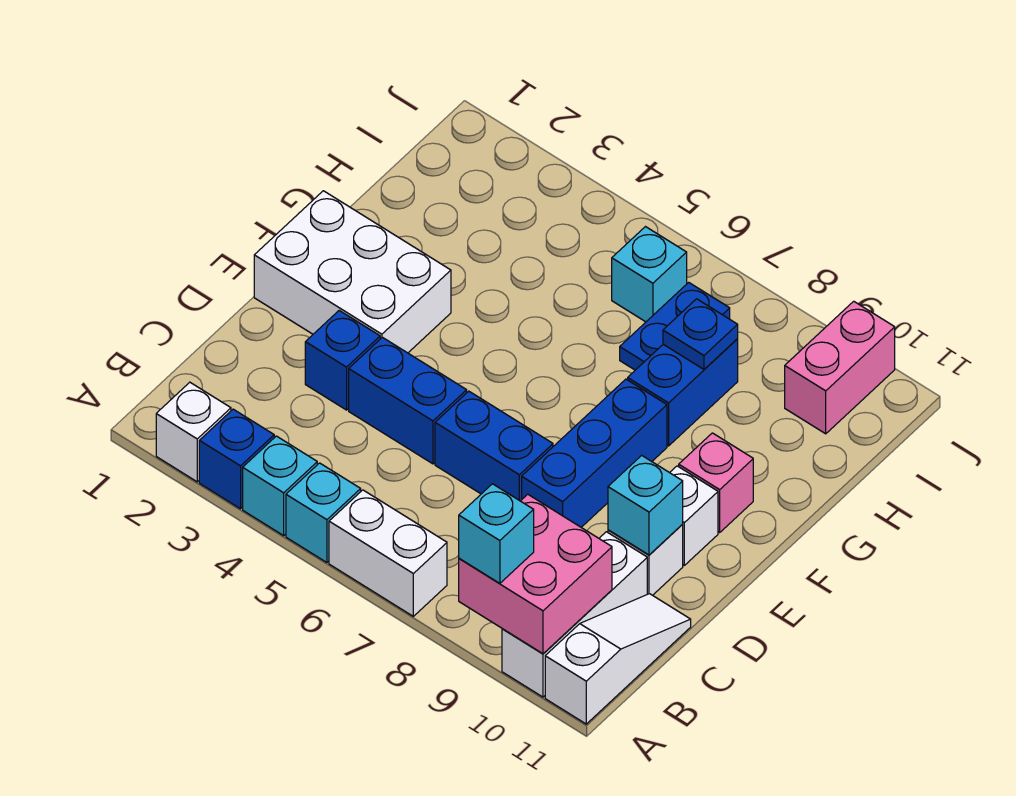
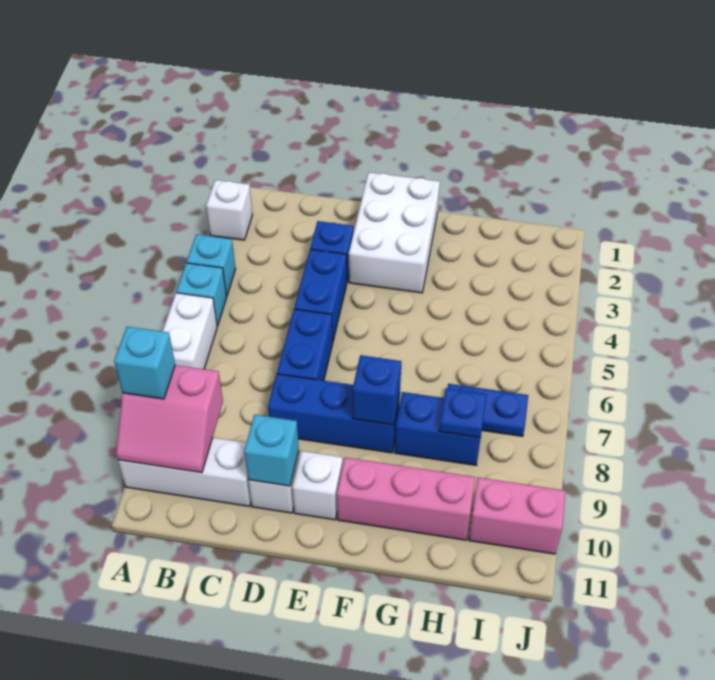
blue brick A3 level 1 -> blue brick F8 level 2
pink brick A9:B10 level 2 -> pink slope A9:B10 level 2 top 9
white slope A11:C11 level 1 top A -> none
pink brick F10 level 1 -> pink brick F10:H10 level 1
cyan brick I6 level 1 -> none

